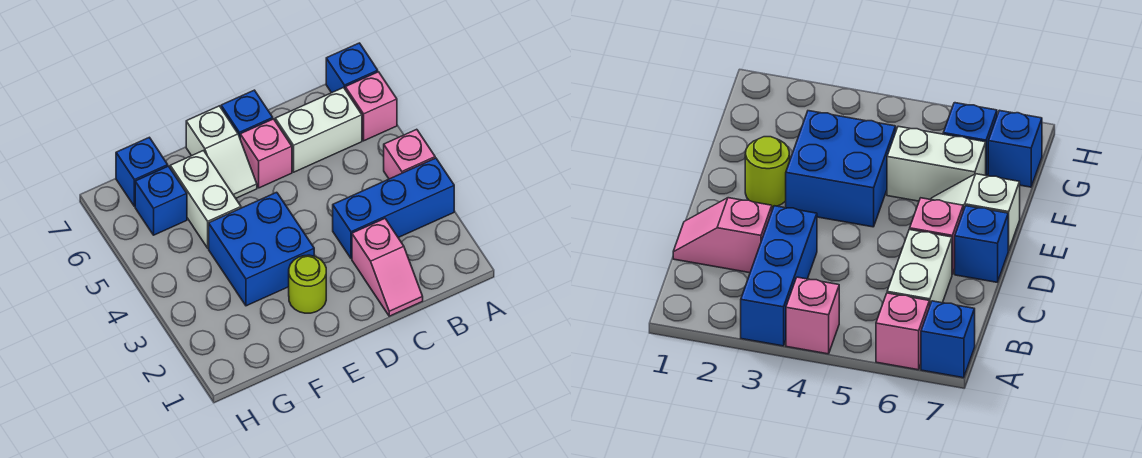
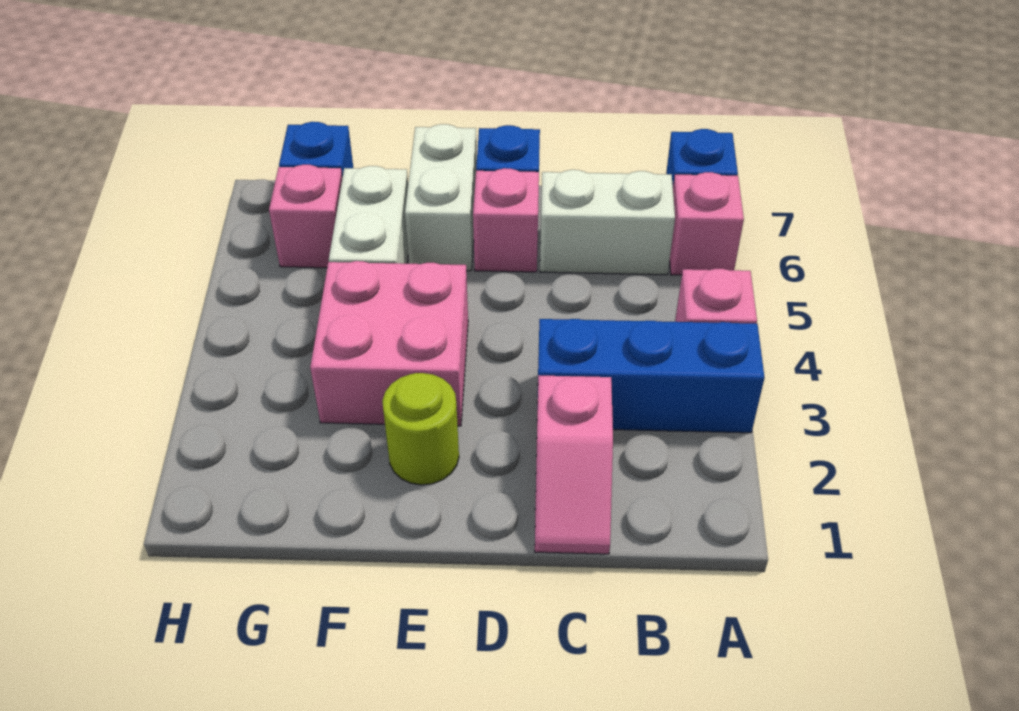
blue brick E3:F4 level 1 -> pink brick E3:F4 level 1
white slope E6:E7 level 1 top 7 -> white brick E6:E7 level 1
blue brick G6 level 1 -> pink brick G6 level 1

